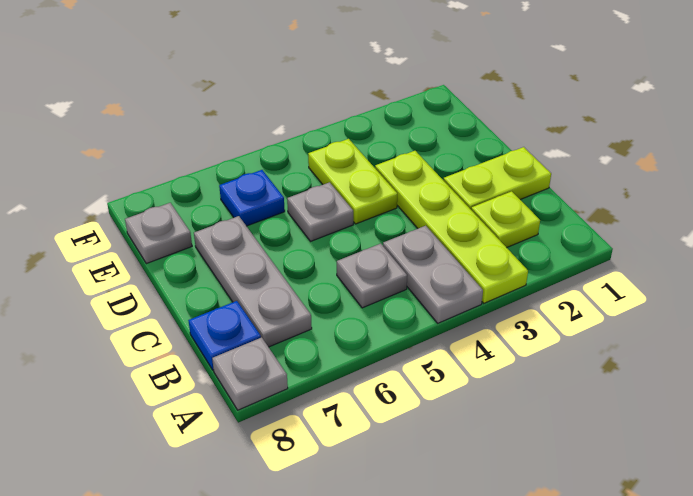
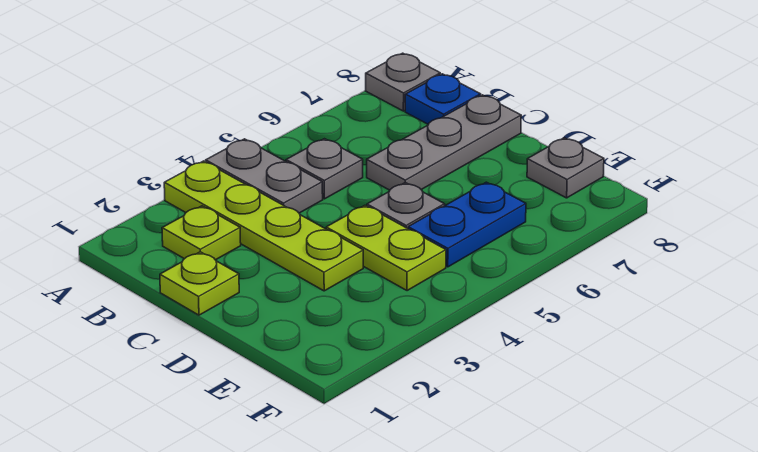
grey plate B7:D7 level 1 -> grey plate C6:C8 level 1
lime plate C1:C2 level 1 -> lime plate C1 level 1
blue plate E6 level 1 -> blue plate E5:E6 level 1

